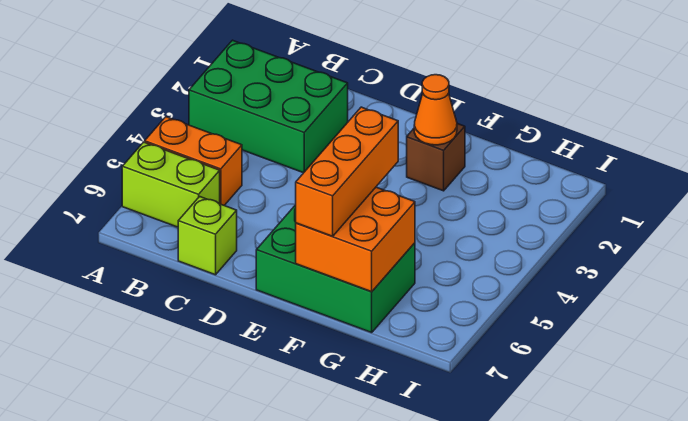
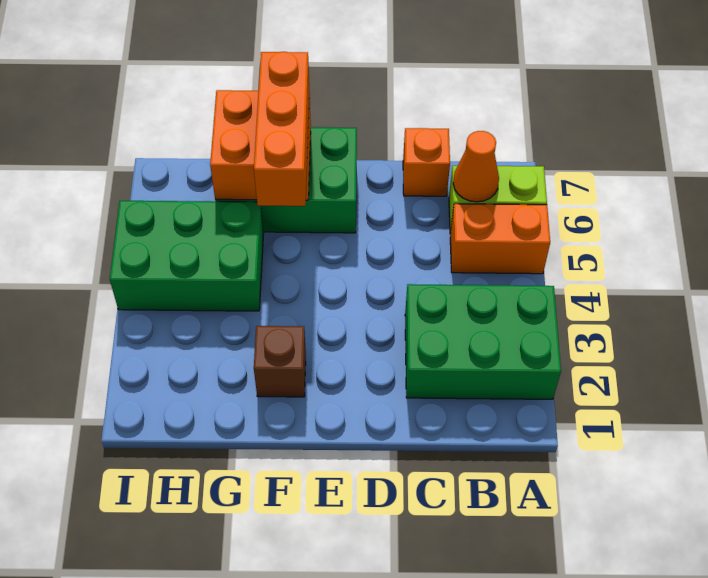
lime brick C7 level 1 -> orange brick C7 level 1
orange cone F2 level 2 -> orange cone B6 level 2
none -> green brick G4:I5 level 1

